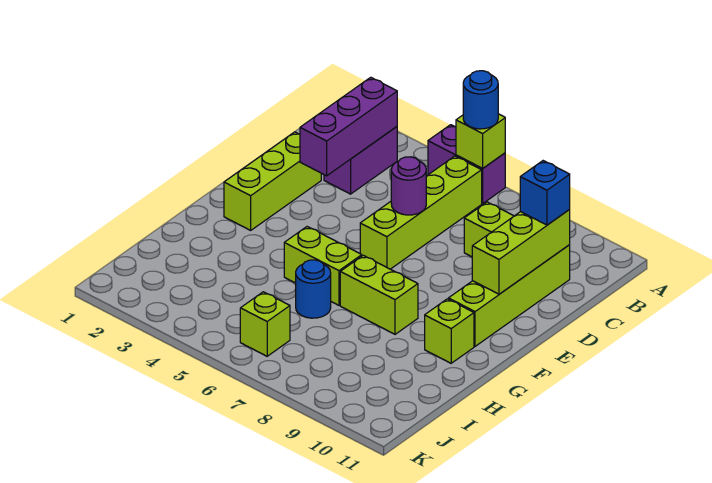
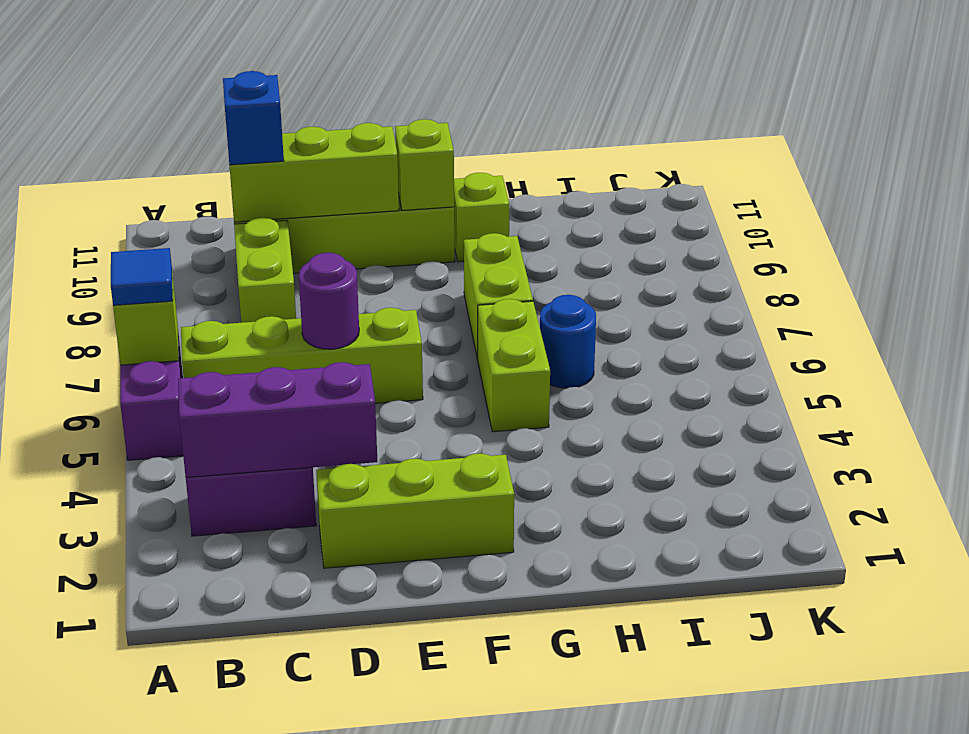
blue round brick A6 level 3 -> blue tile A6 level 3
lime brick J6 level 1 -> lime brick F10 level 2

